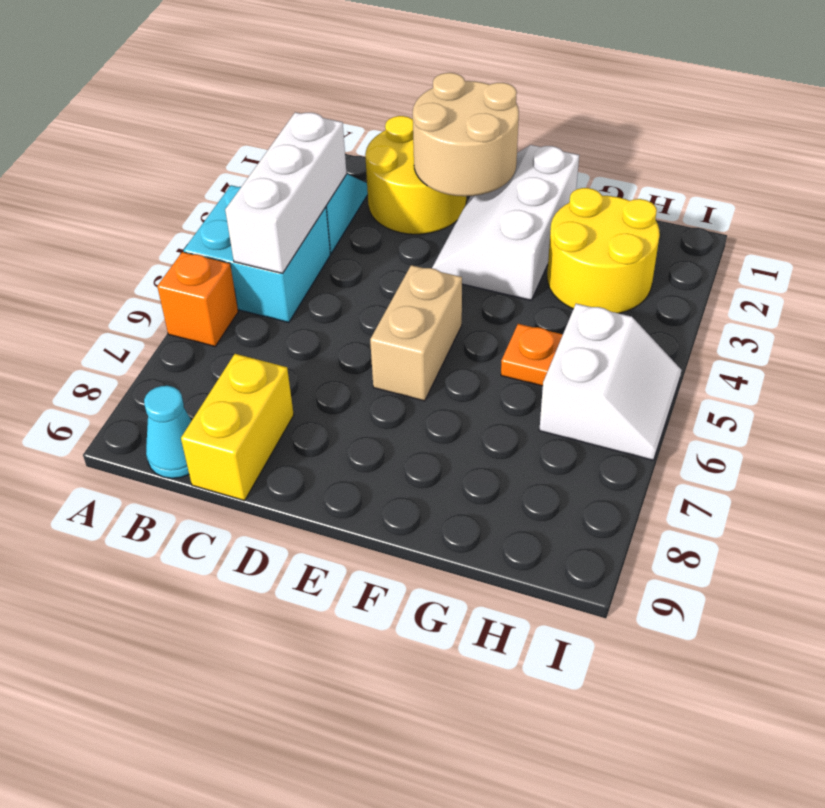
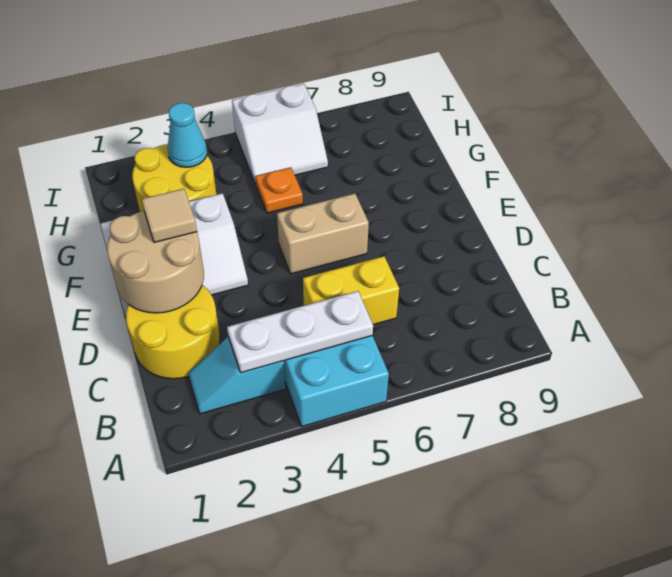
orange brick A6 level 1 -> none
white brick B3:B5 level 2 -> white plate B3:B5 level 2
cyan cone B9 level 1 -> cyan cone H3 level 2
yellow brick C8:C9 level 1 -> yellow brick C5:C6 level 1
none -> tan tile E2 level 3
white slope H5:I6 level 1 top H -> white slope H5:I6 level 1 top I

